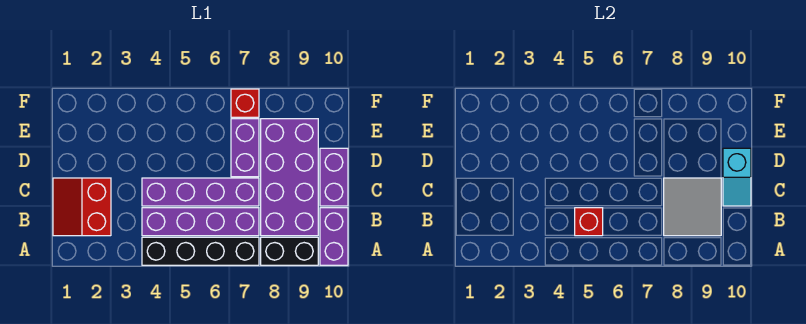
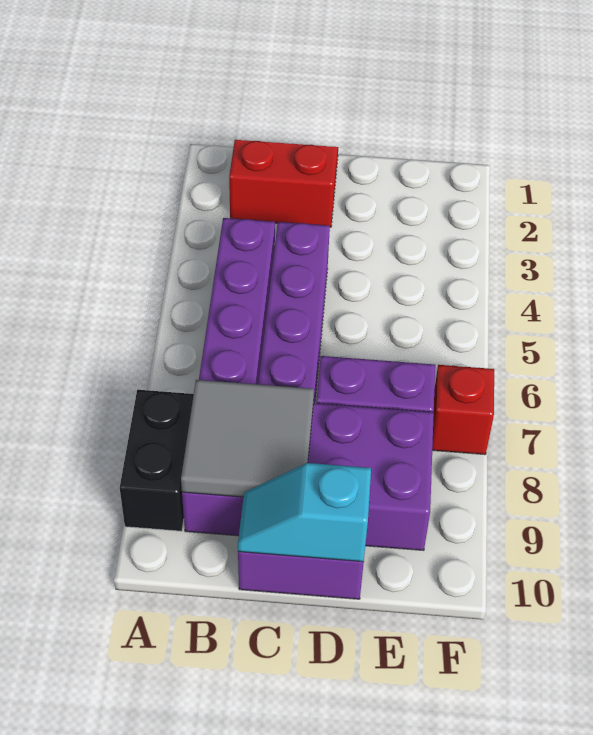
black brick A4:A7 level 1 -> none
purple brick A10:B10 level 1 -> none
red brick B5 level 2 -> none

